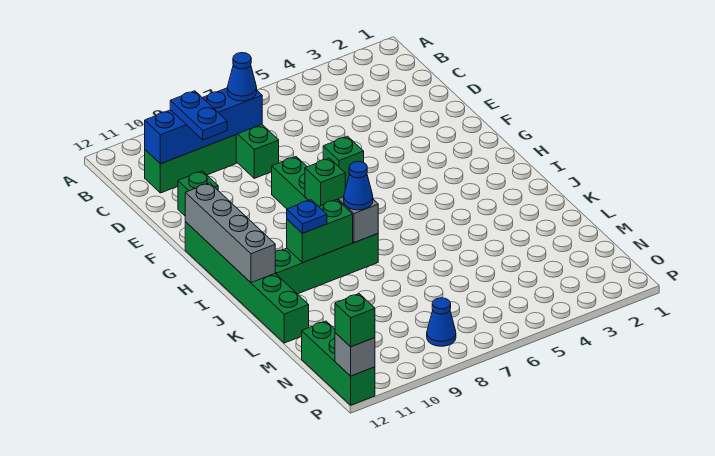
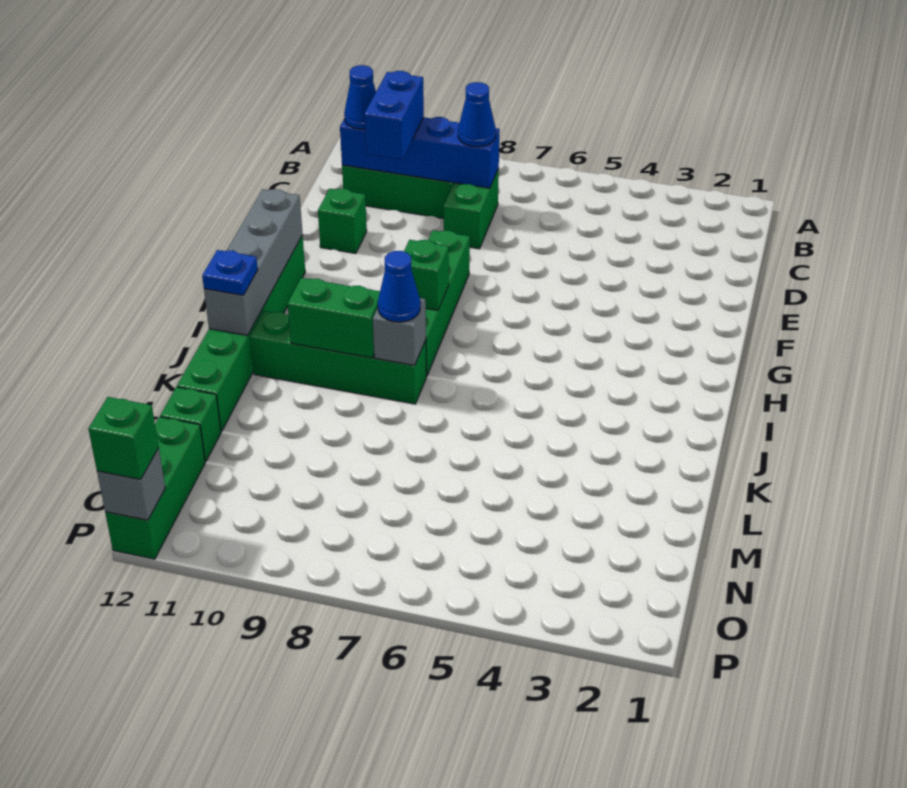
blue plate C10:D10 level 3 -> blue brick C10:D10 level 3
green brick F6 level 1 -> green brick M12 level 1
blue plate J10 level 3 -> blue plate J12 level 3
blue cone O8 level 1 -> blue cone C11 level 3

